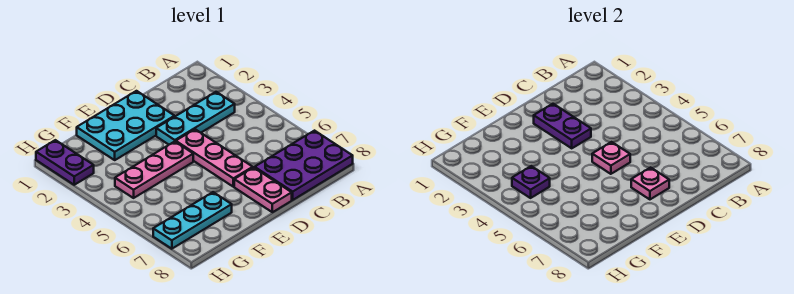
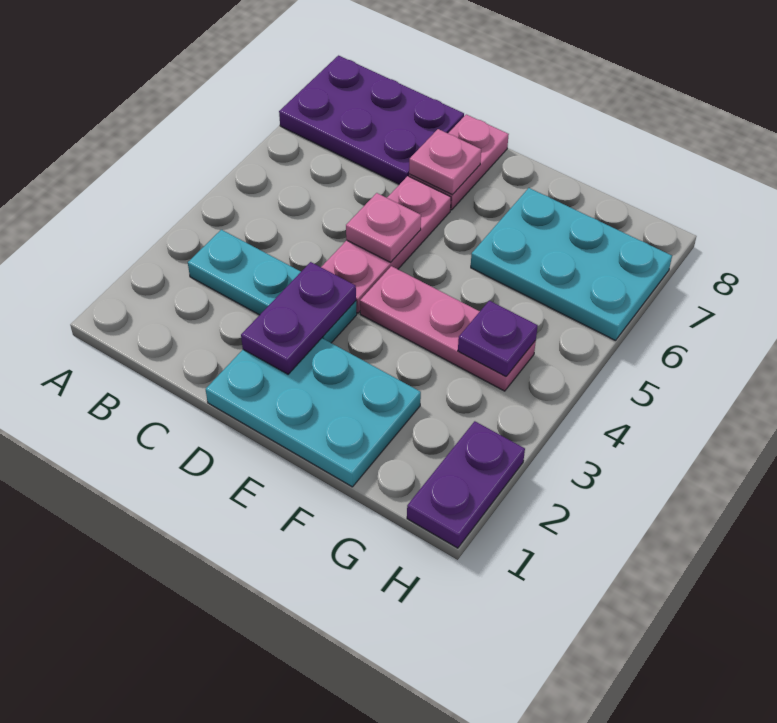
cyan plate F7:H7 level 1 -> cyan plate F6:H7 level 1

